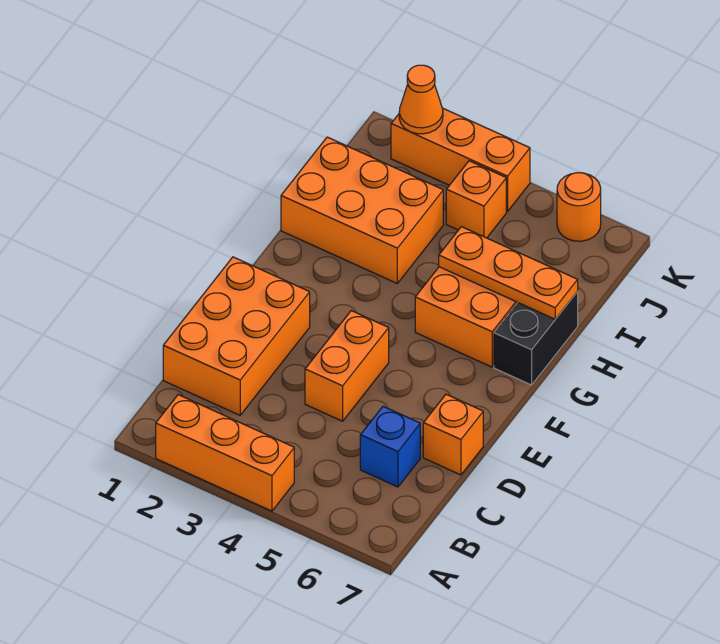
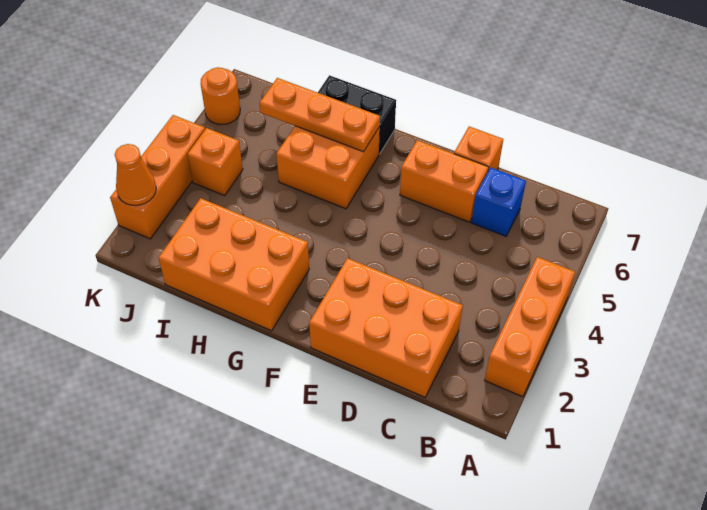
orange brick D4:E4 level 1 -> orange brick D6:E6 level 1
orange brick H1:I3 level 1 -> orange brick G1:I2 level 1
orange plate H5:H7 level 2 -> orange plate G6:I6 level 2

